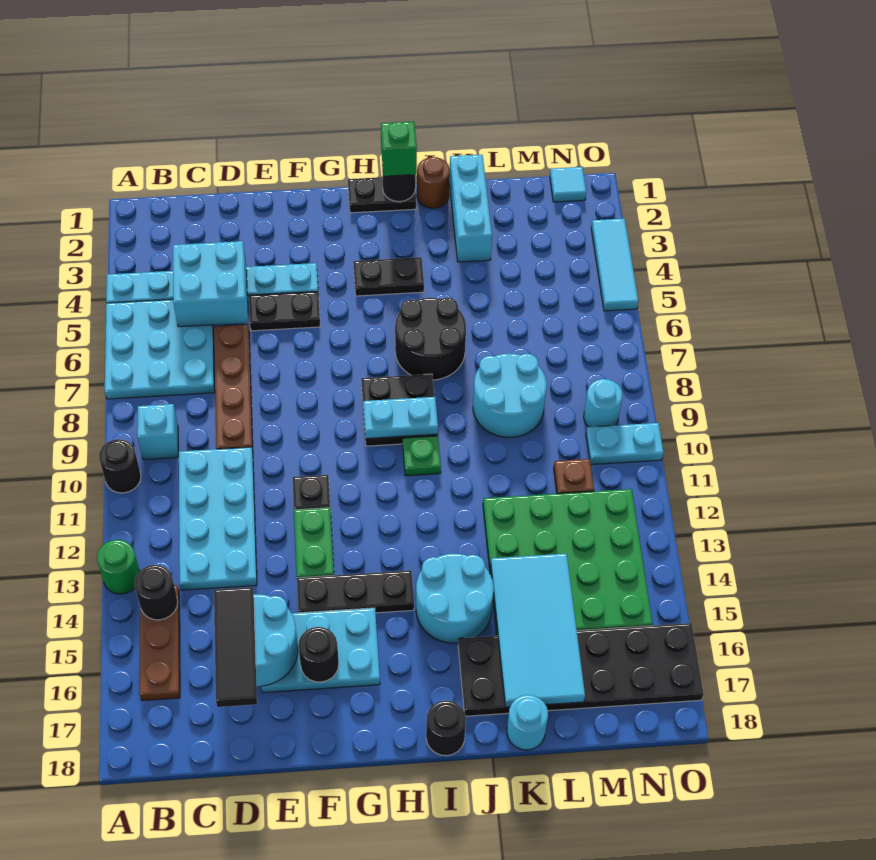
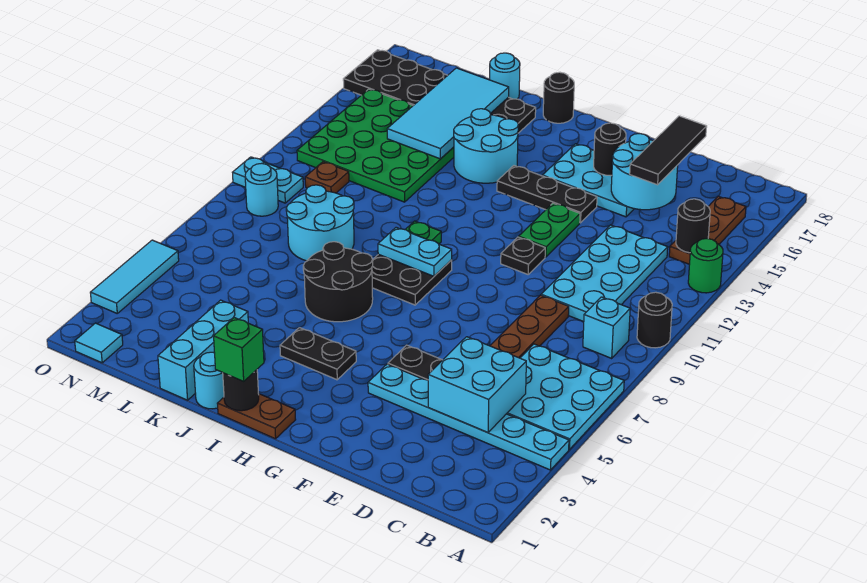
black plate H1:I1 level 1 -> brown plate H1:I1 level 1
brown round brick J1 level 1 -> cyan round brick J1 level 1

